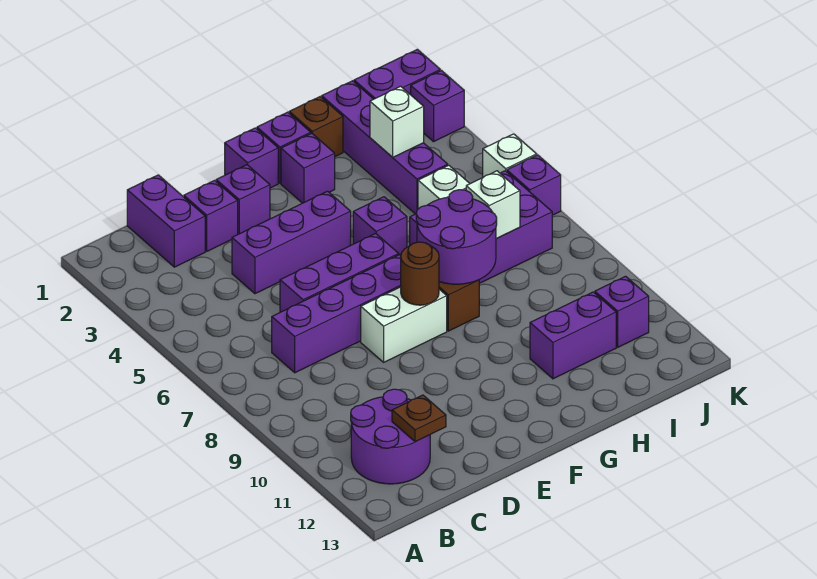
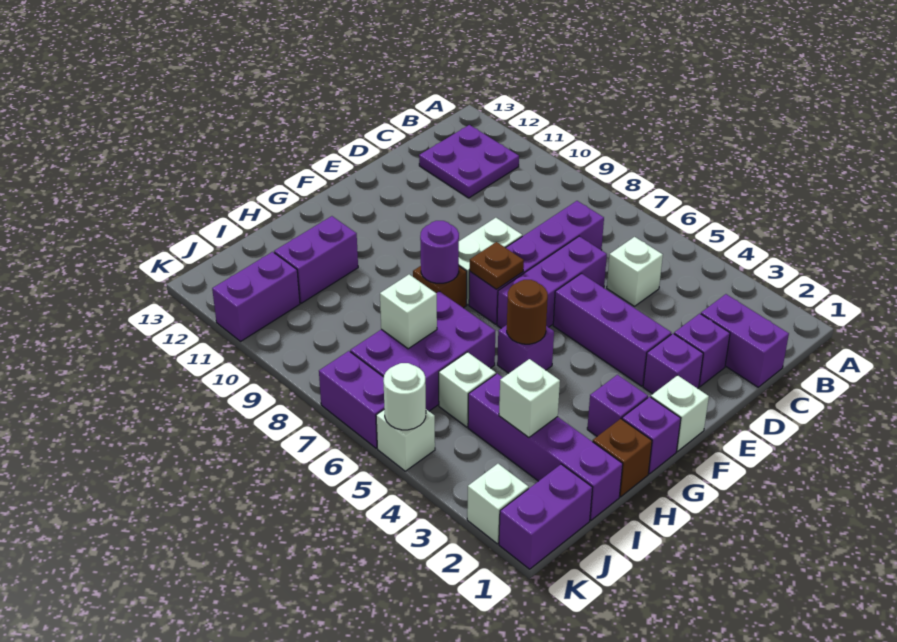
purple round brick B11:C12 level 1 -> purple plate B11:C12 level 1
none -> white brick C5 level 1
brown plate C12 level 2 -> brown plate F7 level 2
purple brick D4:F4 level 1 -> purple brick E3:E5 level 1
purple brick F1 level 1 -> white brick F1 level 1
brown round brick F8 level 2 -> brown round brick G5 level 2
purple round brick G7:H8 level 2 -> purple round brick G8 level 2
purple brick J11 level 1 -> purple brick J11:K11 level 1
purple brick K2 level 1 -> white brick K2 level 1
none -> white round brick K5 level 2
purple brick K6 level 1 -> purple brick K6:K7 level 1

